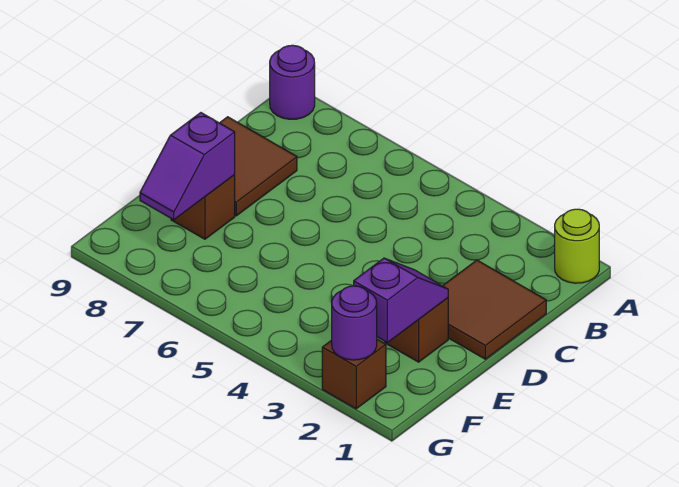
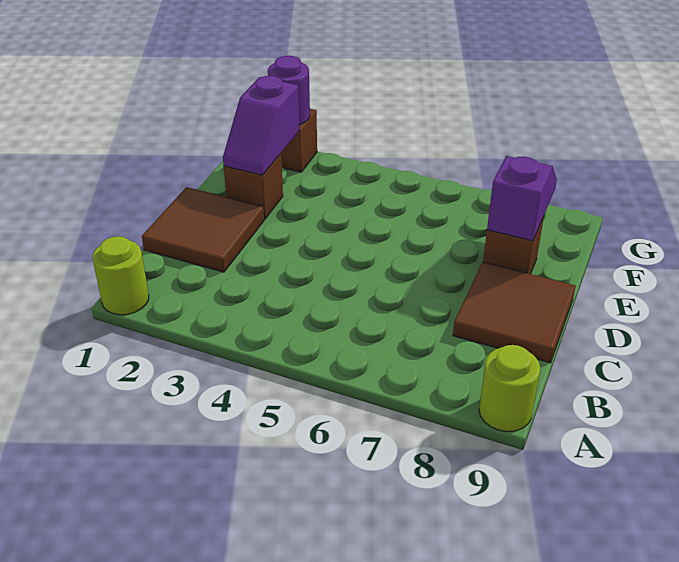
purple round brick A9 level 1 -> lime round brick A9 level 1

